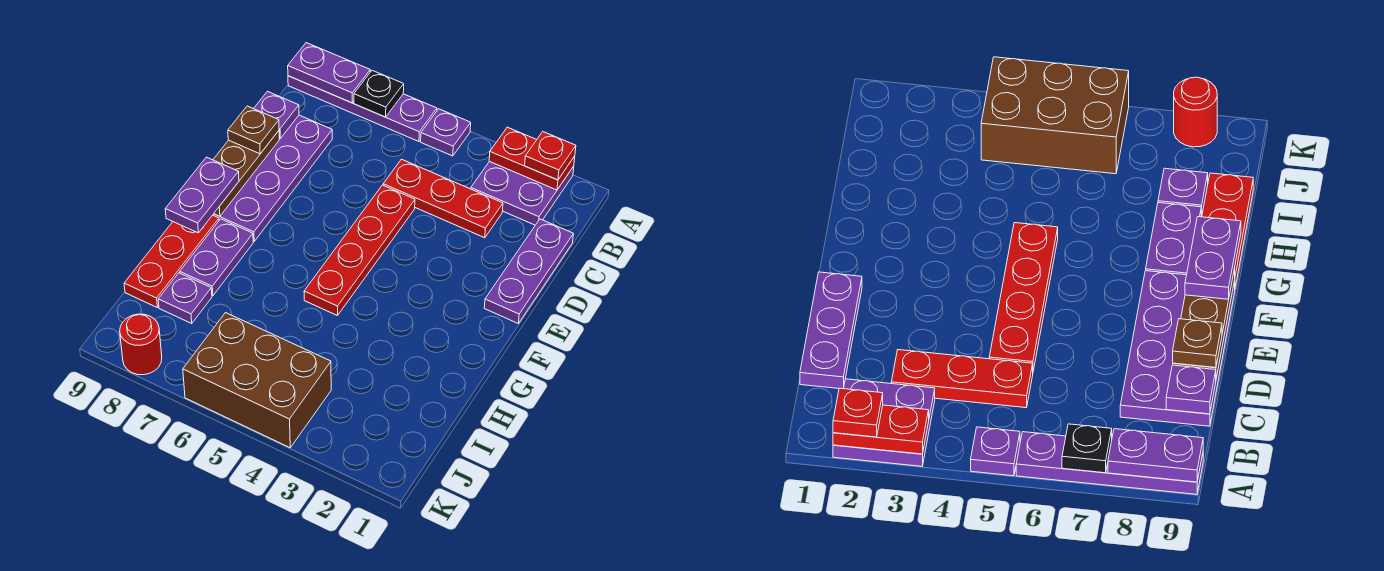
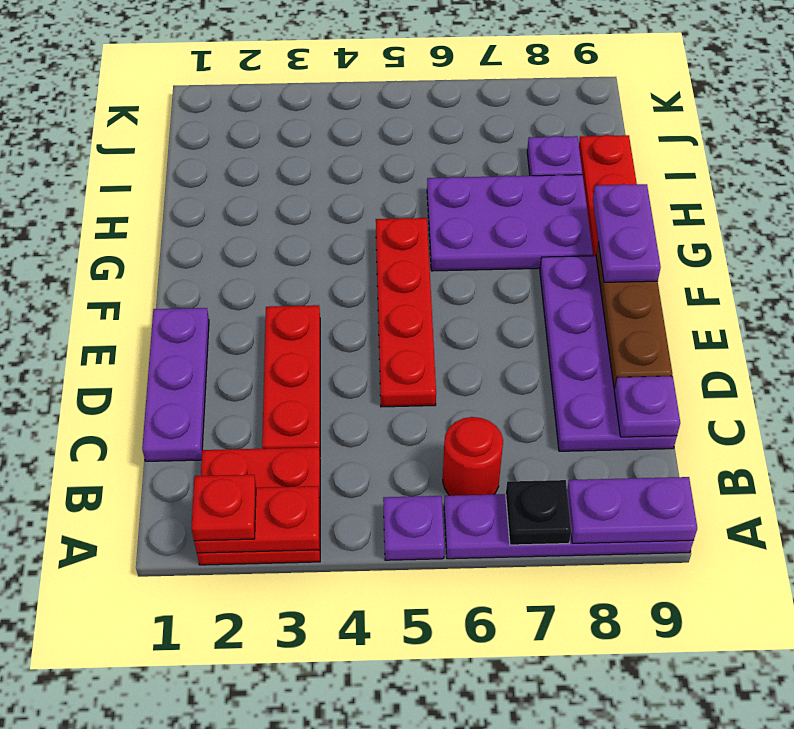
purple plate A2:B3 level 1 -> red plate A2:B3 level 1
red plate C3:C5 level 1 -> red plate C3:E3 level 1
brown plate D9 level 3 -> none
purple plate G8:H8 level 1 -> purple plate G6:H8 level 1
brown brick J4:K6 level 1 -> none
red round brick K8 level 1 -> red round brick B6 level 1

